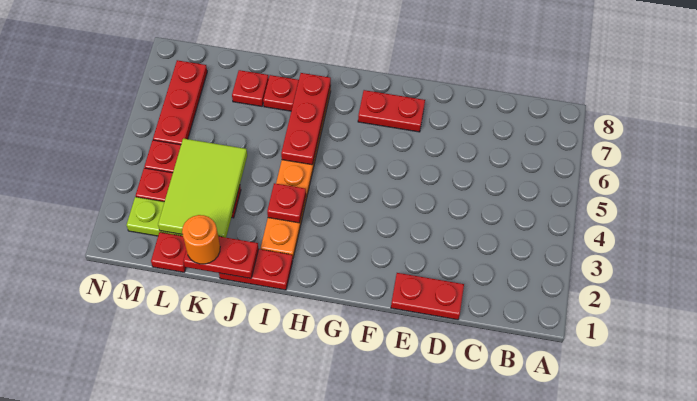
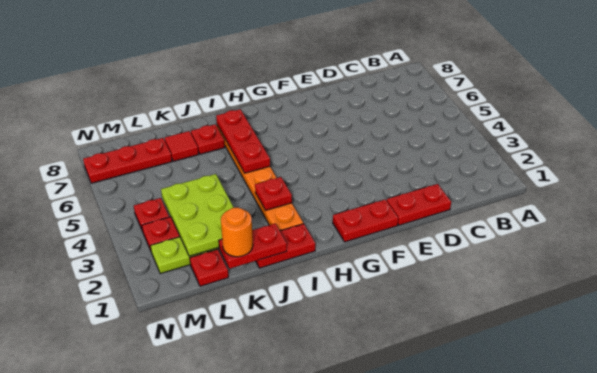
red plate F7:G7 level 1 -> red plate F1:G1 level 1
lime tile K2:L4 level 2 -> lime plate K2:L4 level 2
red plate K7 level 1 -> red tile K7 level 1
red plate M5:M7 level 1 -> red plate L7:N7 level 1

